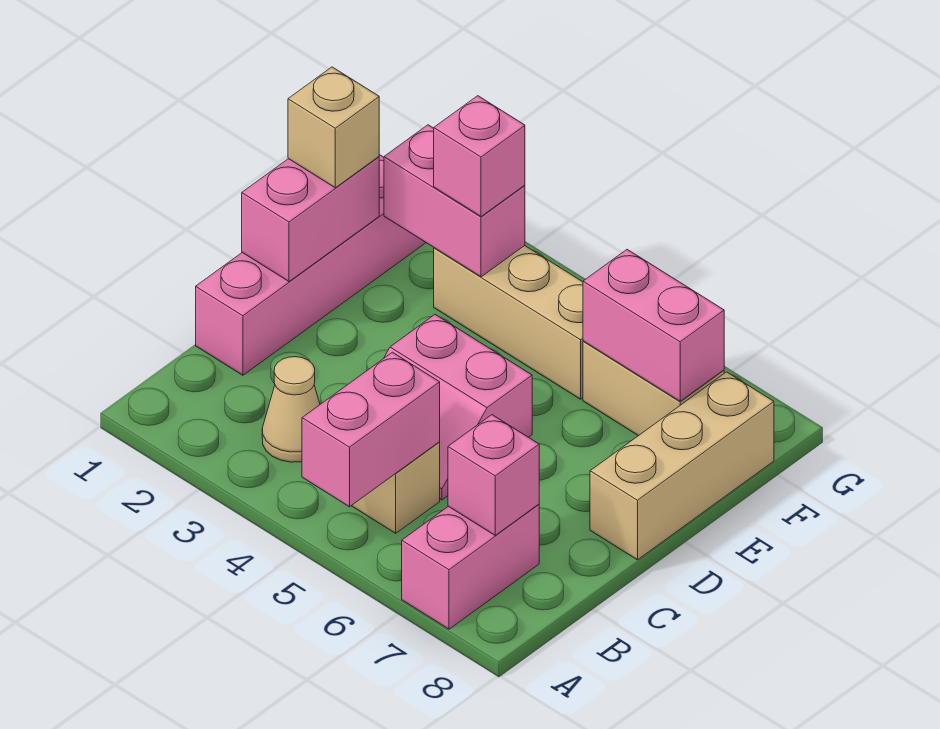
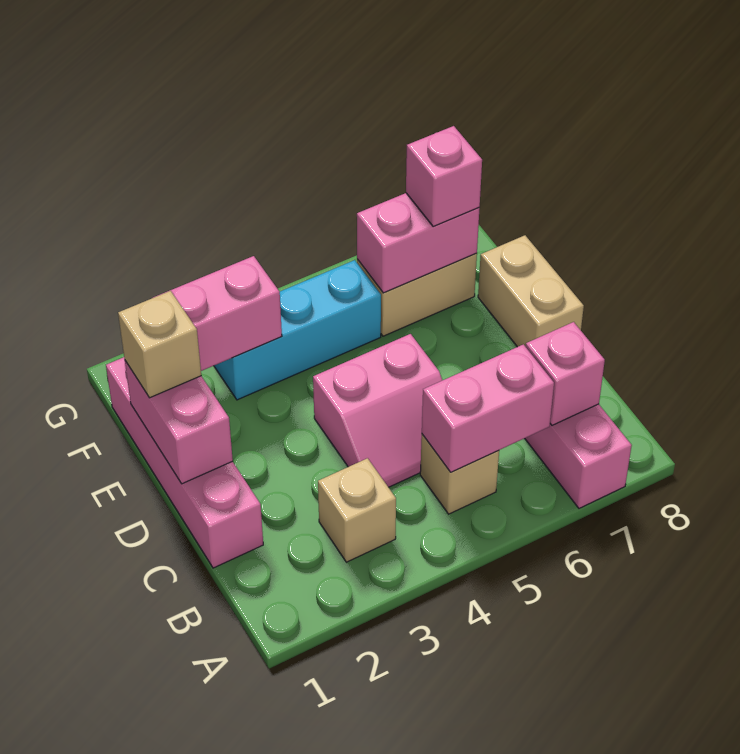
pink brick A5:B5 level 2 -> pink brick B5:B6 level 2
tan cone B3 level 1 -> tan brick B3 level 1
tan brick D8:F8 level 1 -> tan brick D8:E8 level 1
tan brick F3:F5 level 1 -> cyan brick F3:F5 level 1
pink brick F3 level 3 -> pink brick F7 level 3

